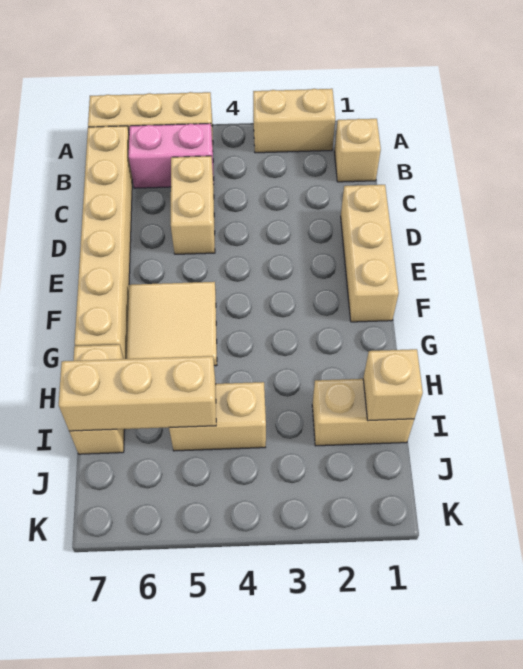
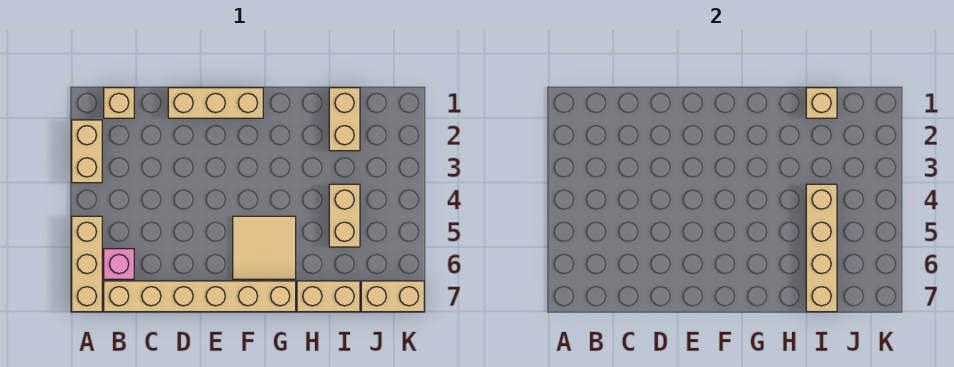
pink brick B5:B6 level 1 -> pink brick B6 level 1
tan brick C5:D5 level 1 -> tan brick J7:K7 level 1
tan brick I5:I7 level 2 -> tan brick I4:I7 level 2

